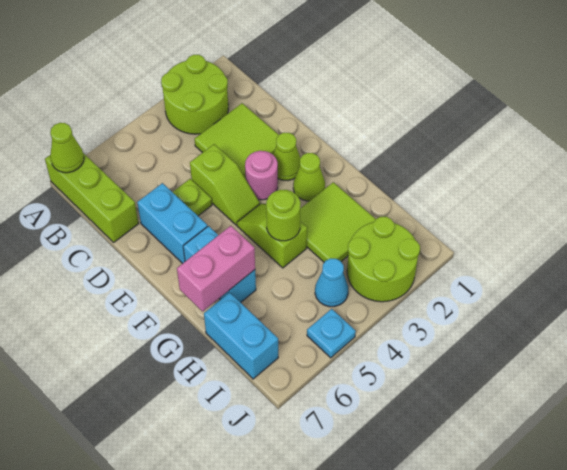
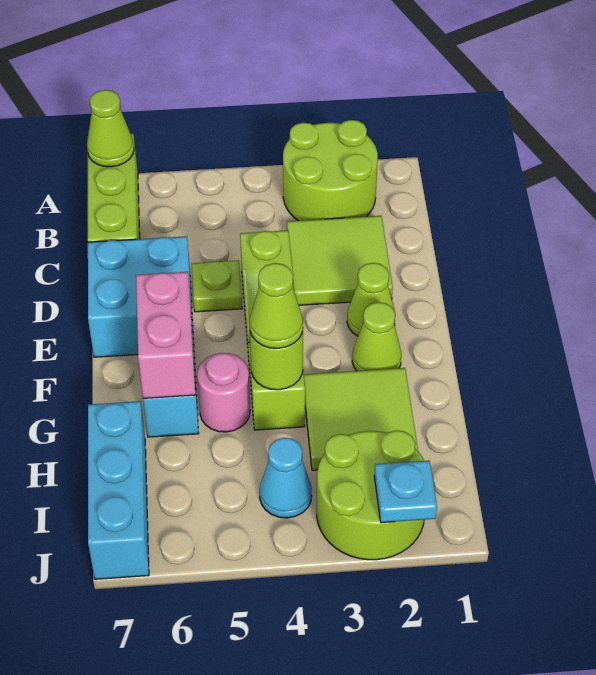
cyan brick D6:E6 level 1 -> cyan brick D6:E7 level 1
pink round brick E3 level 1 -> pink round brick G5 level 1
none -> lime cone G4 level 3
pink brick G6:G7 level 2 -> pink brick F6:G6 level 2
cyan brick H7:I7 level 1 -> cyan brick H7:J7 level 1
cyan plate J5 level 1 -> cyan plate J2 level 2

